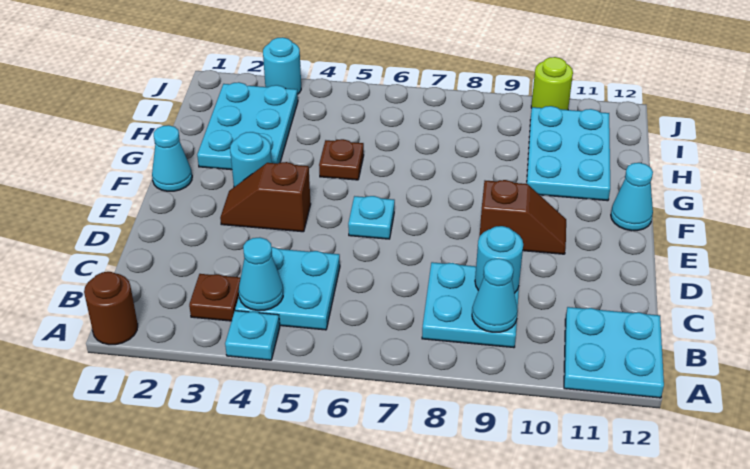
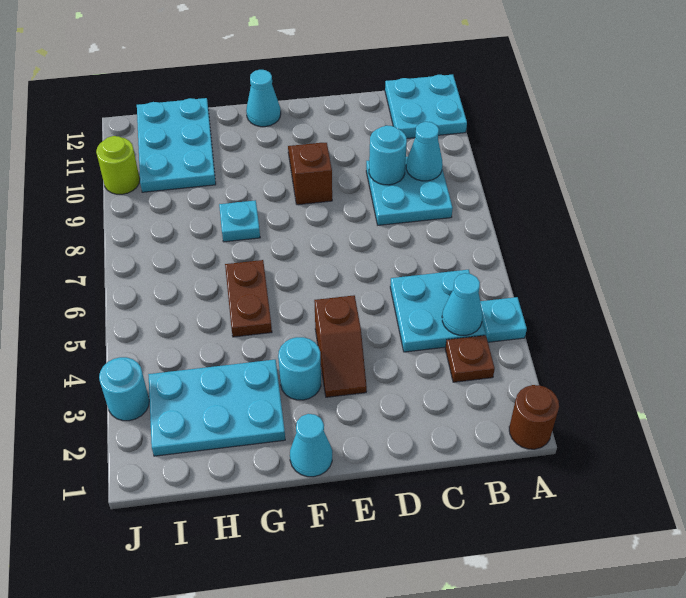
cyan plate E6 level 1 -> cyan plate G8 level 1
brown plate G5 level 1 -> brown plate G5:G6 level 1
cyan plate G10:I11 level 1 -> cyan plate H10:I12 level 1

